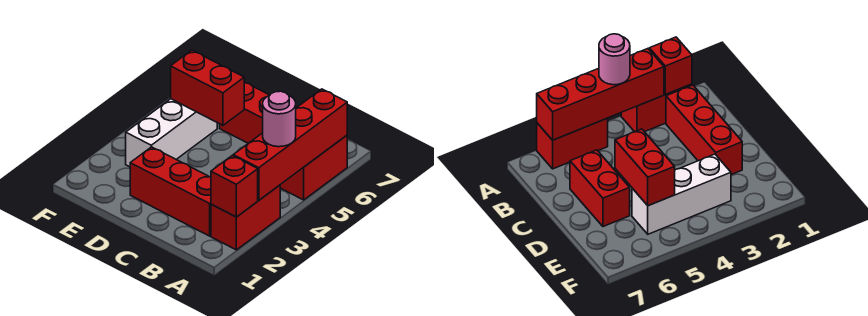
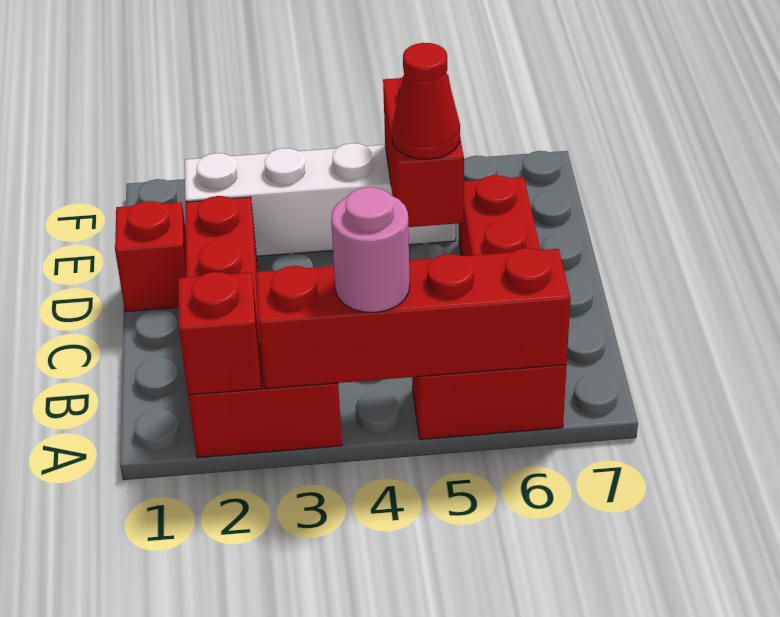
none -> red brick D1 level 1
none -> red cone D5 level 3
white brick E3:E5 level 1 -> white brick E2:E5 level 1

